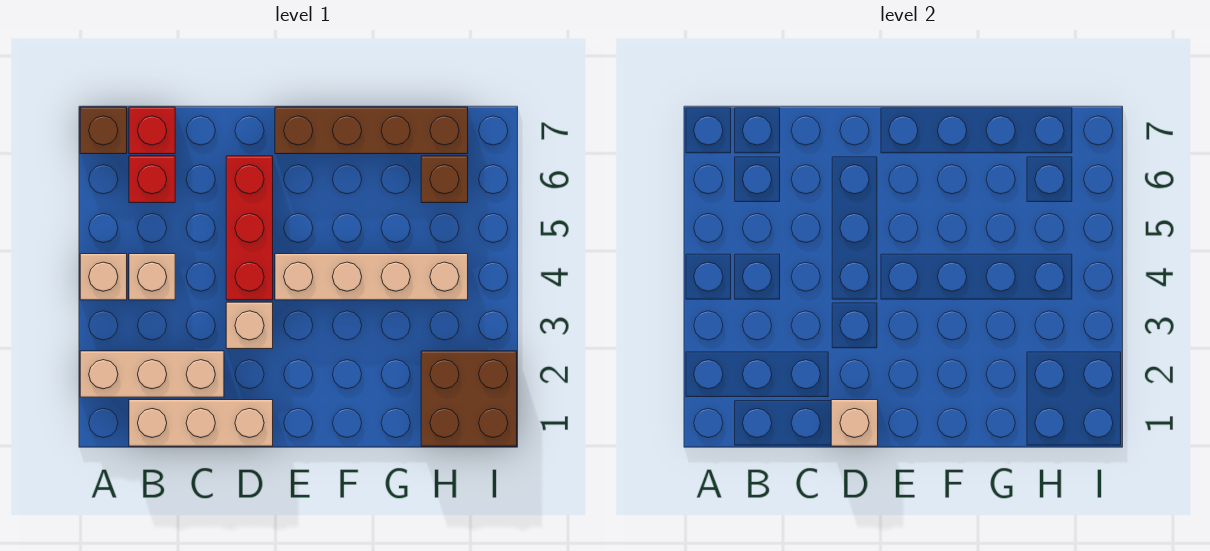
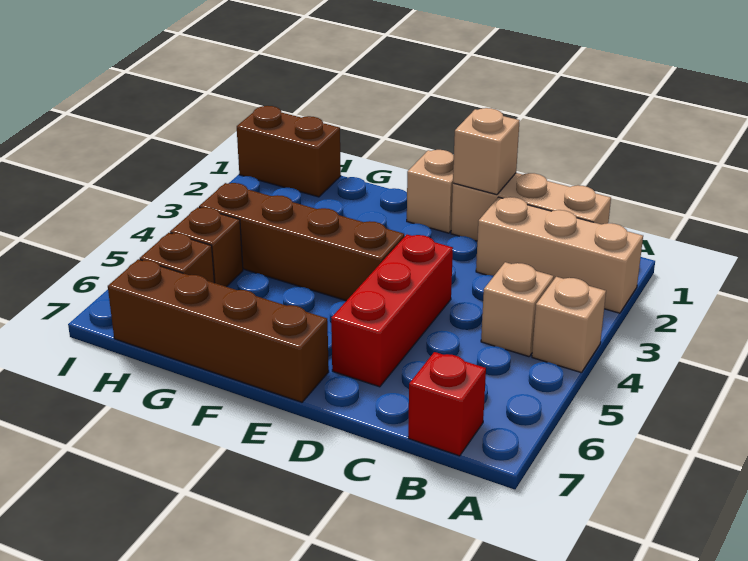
brown brick A7 level 1 -> brown brick H5 level 1
red brick B6 level 1 -> none
tan brick D3 level 1 -> tan brick E1 level 1
tan brick E4:H4 level 1 -> brown brick E4:H4 level 1
brown brick H1:I2 level 1 -> brown brick H1:I1 level 1

